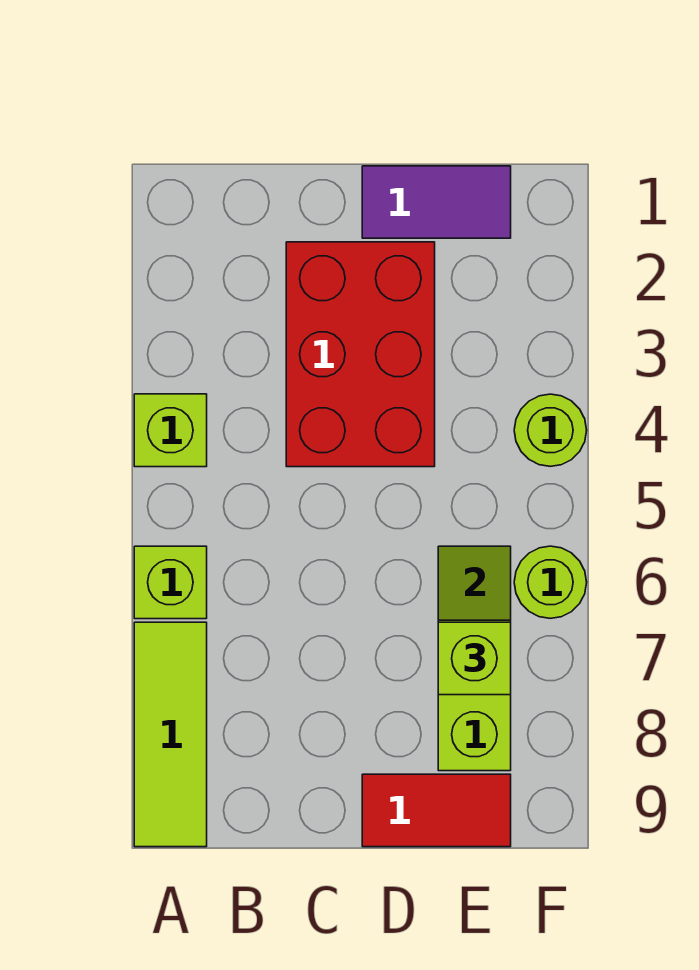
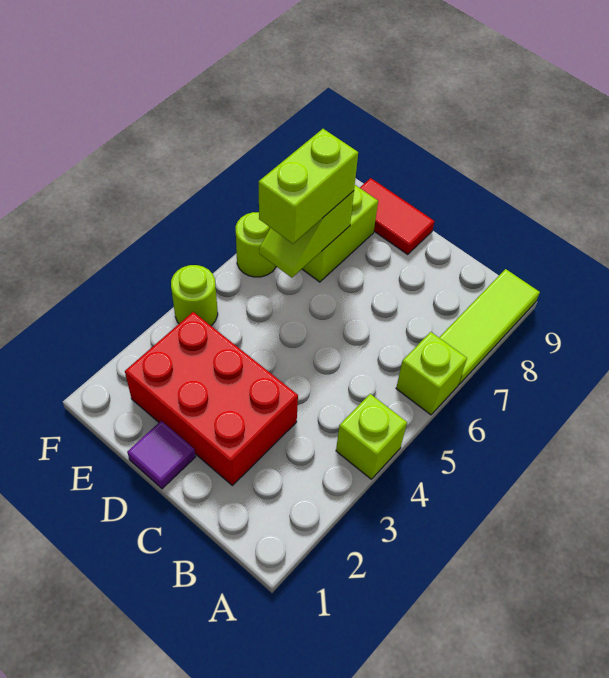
red brick C2:D4 level 1 -> red brick C2:E3 level 1
purple tile D1:E1 level 1 -> purple tile D1 level 1
lime brick E7 level 3 -> lime brick E6:E7 level 3

